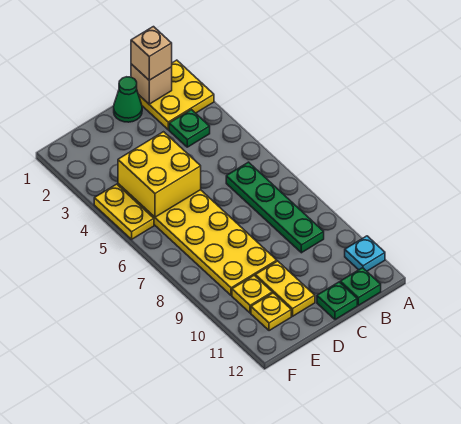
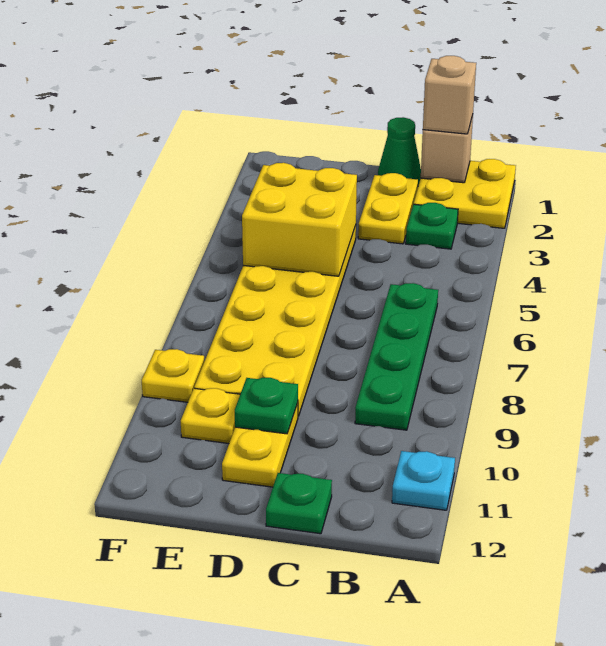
green plate B12 level 1 -> green plate D10 level 2
yellow plate E11 level 1 -> yellow plate F9 level 1
yellow plate F4:F5 level 1 -> yellow plate C2:C3 level 1

